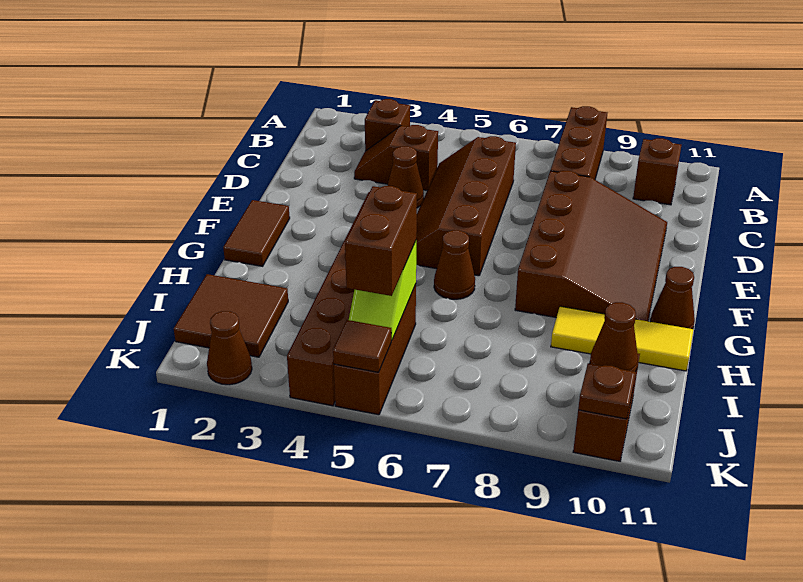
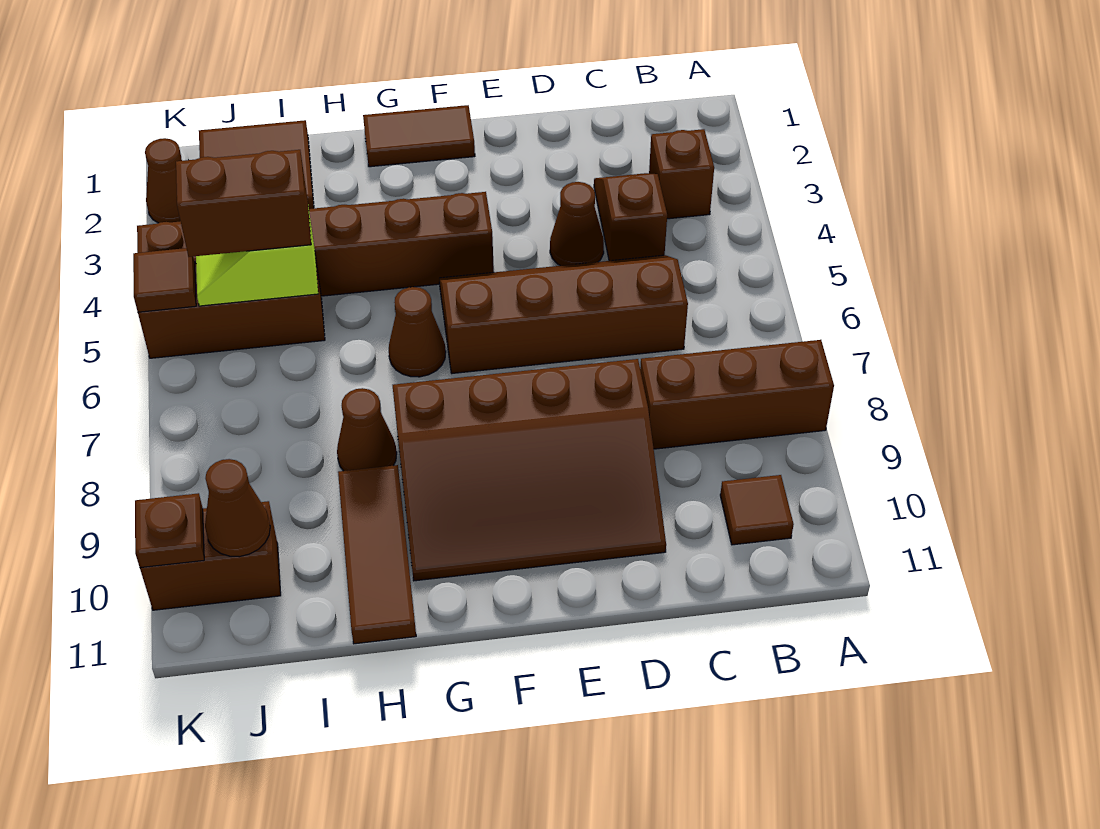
brown brick B10 level 1 -> brown tile B10 level 1
brown cone G11 level 1 -> brown cone H8 level 1
yellow tile H9:H11 level 1 -> brown tile H9:H11 level 1

